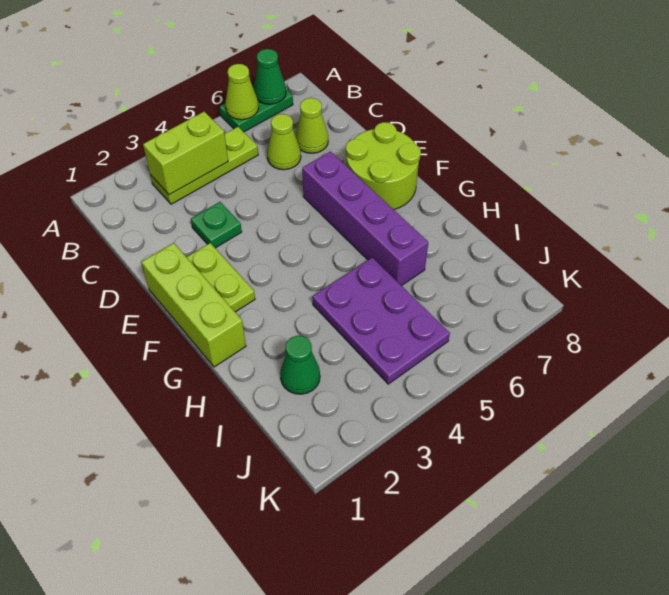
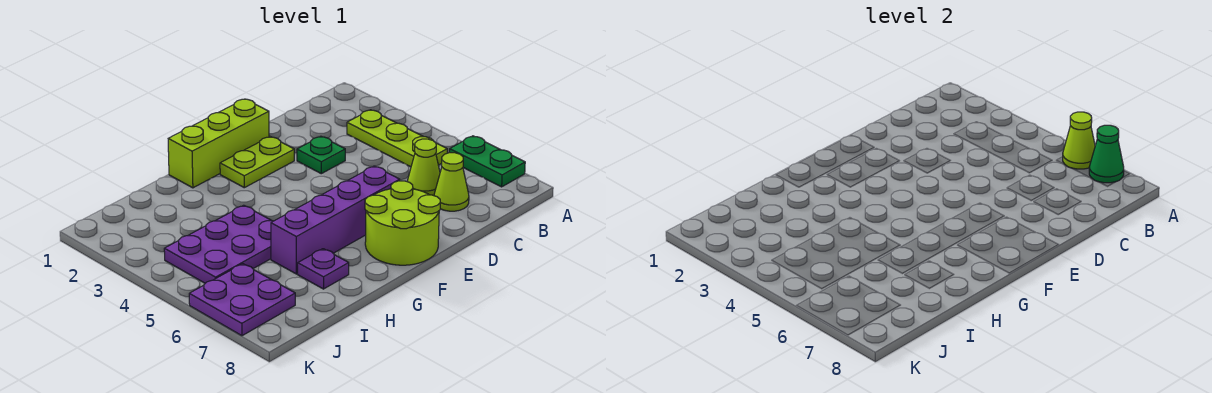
lime brick B3:B4 level 2 -> none
none -> purple plate H7 level 1
green cone I2 level 1 -> none
none -> purple plate J6:K7 level 1

